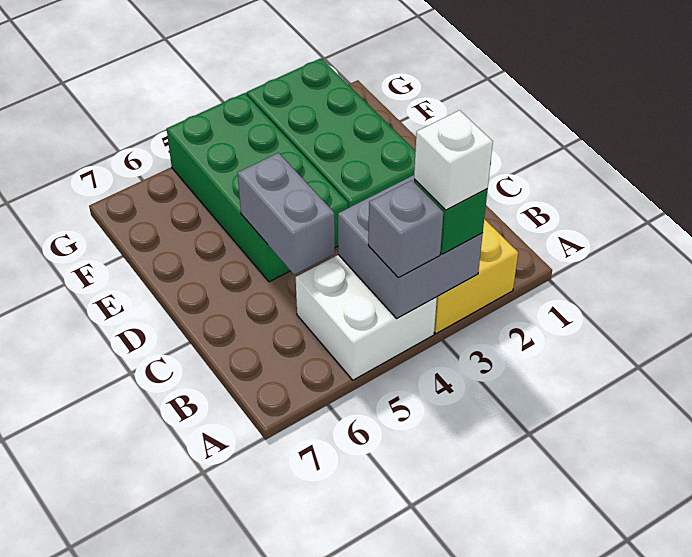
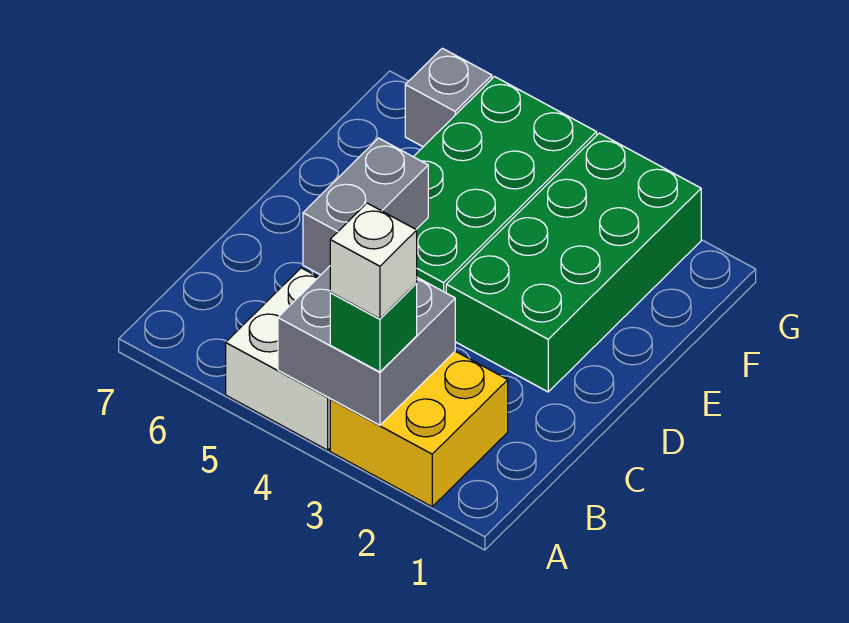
grey brick A4 level 3 -> grey brick G6 level 1

